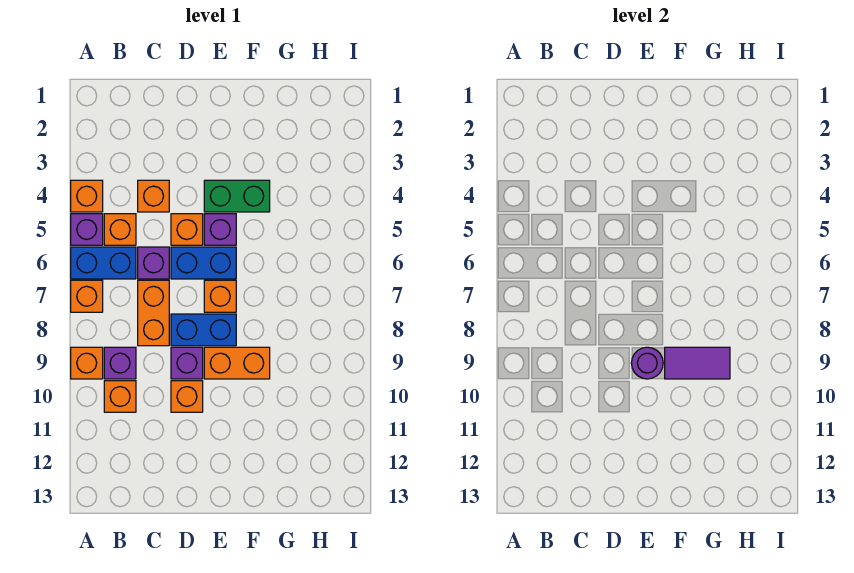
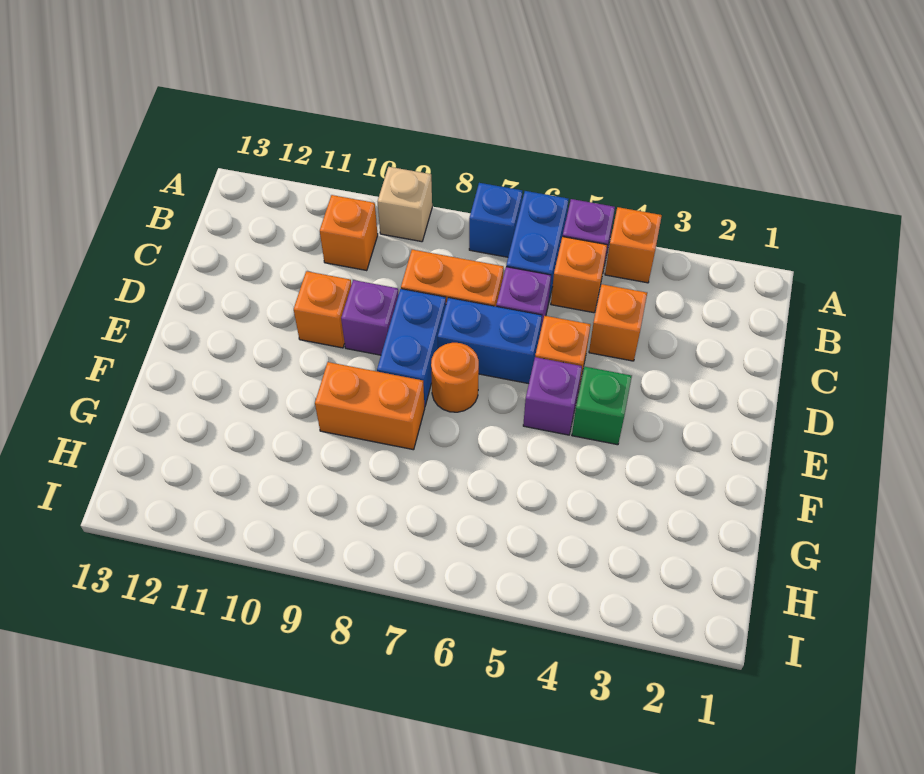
orange brick A7 level 1 -> blue brick A7 level 1
orange brick A9 level 1 -> tan brick A9 level 1
purple brick B9 level 1 -> none
blue brick D6:E6 level 1 -> blue brick D6:D7 level 1
green brick E4:F4 level 1 -> green brick E4 level 1
orange brick E7 level 1 -> orange round brick E7 level 1
orange brick E9:F9 level 1 -> orange brick F8:F9 level 1
purple round brick E9 level 2 -> none
purple tile F9:G9 level 2 -> none

